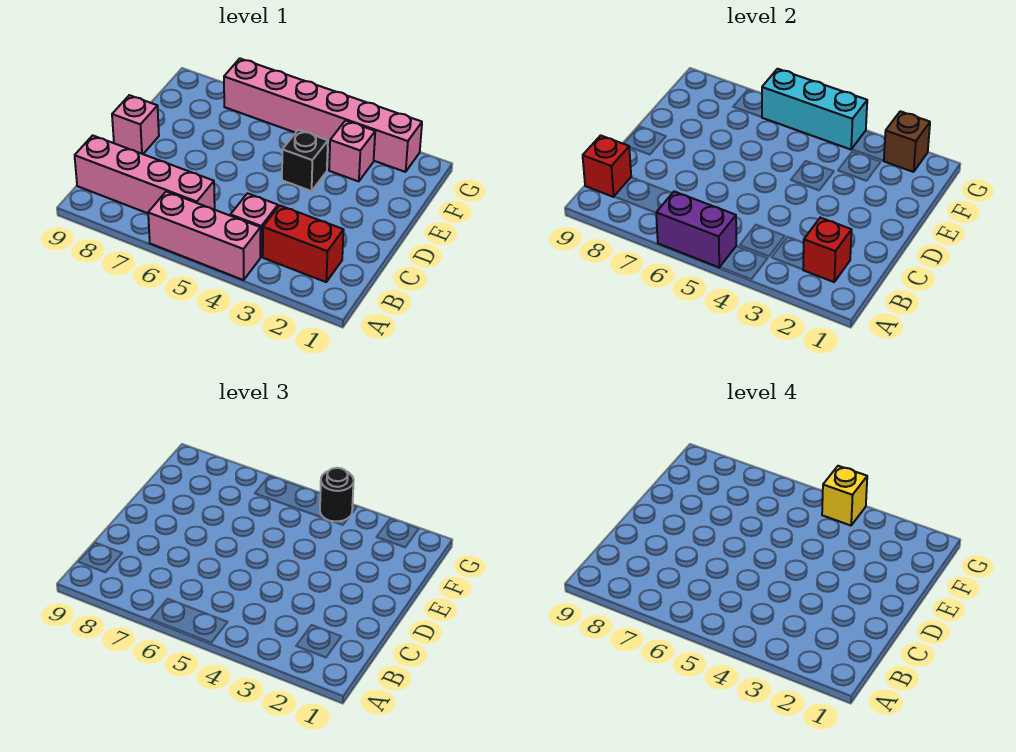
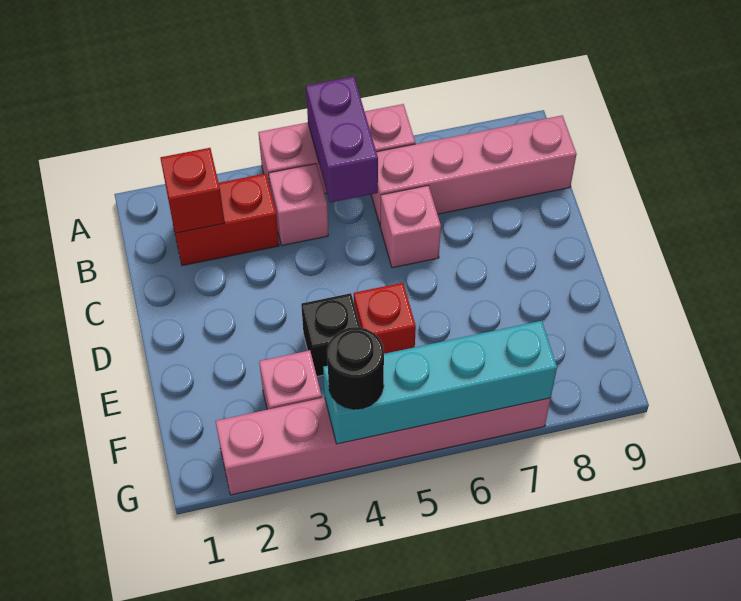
purple brick A5:A6 level 2 -> purple brick A5:B5 level 2
red brick B9 level 2 -> red brick E5 level 1
pink brick D9 level 1 -> pink brick C6 level 1
brown brick G2 level 2 -> none
cyan brick G4:G6 level 2 -> cyan brick G4:G7 level 2
yellow brick G4 level 4 -> none

